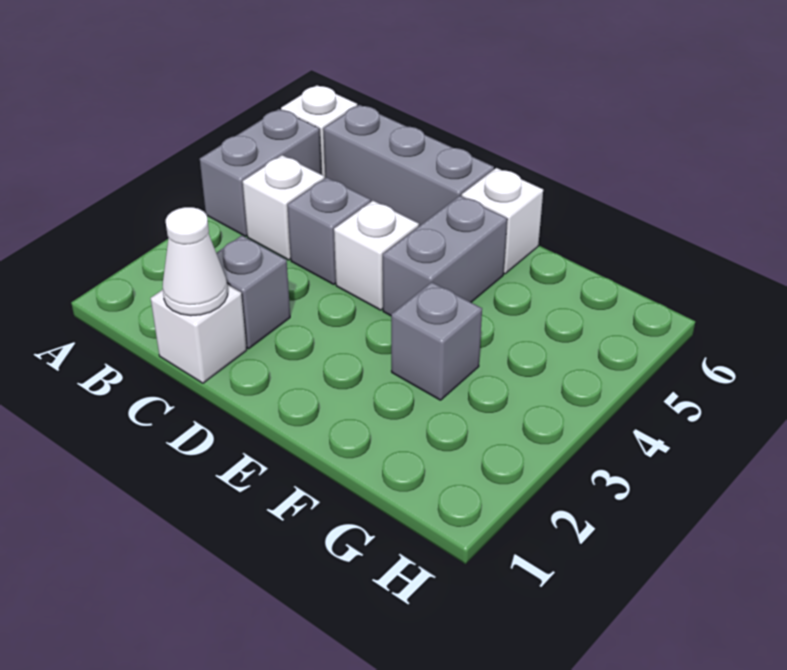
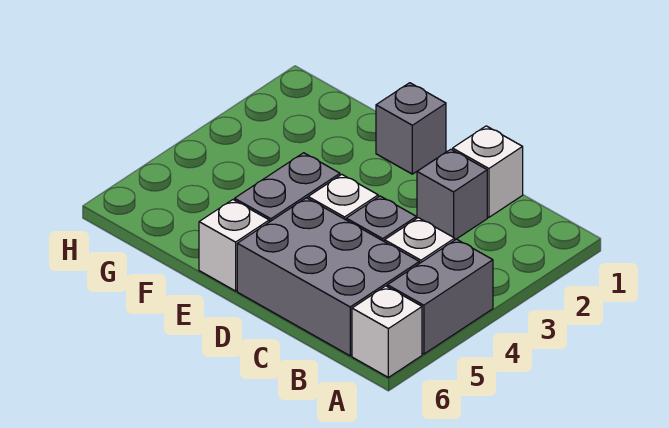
grey brick B6:D6 level 1 -> grey brick B5:D6 level 1
white cone C1 level 2 -> none
grey brick F3 level 1 -> grey brick E1 level 1

